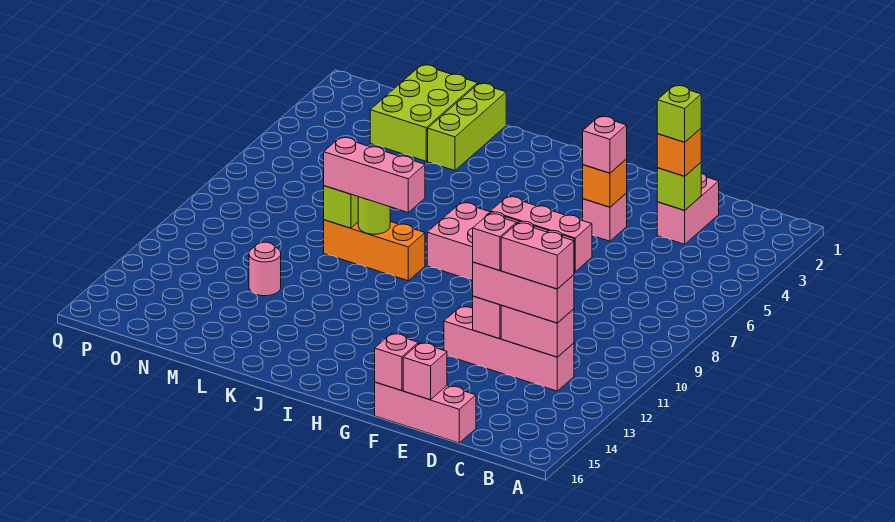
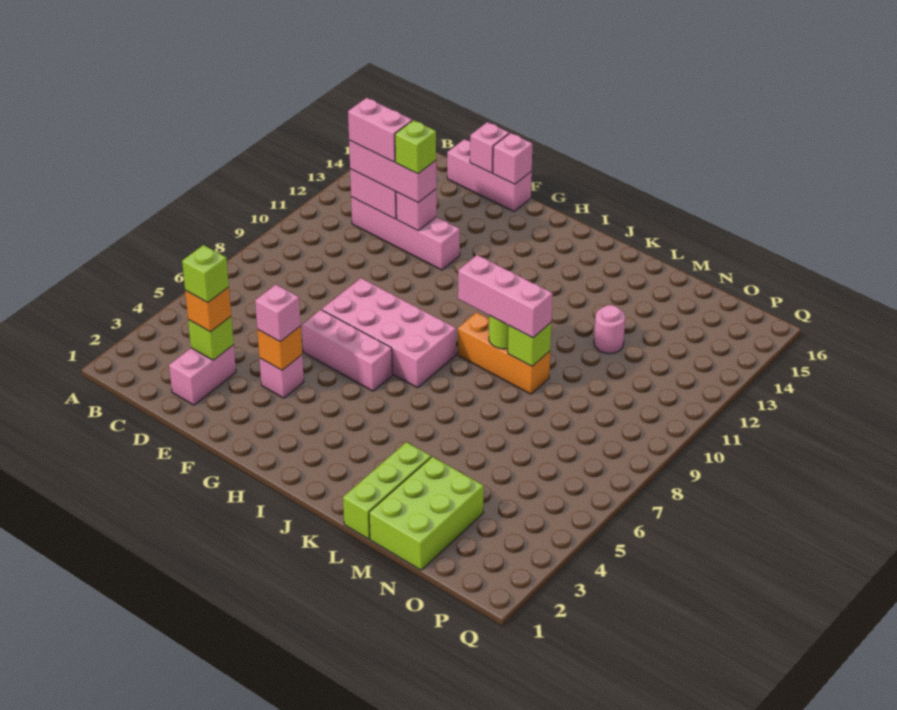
pink brick E12 level 4 -> lime brick E12 level 4

